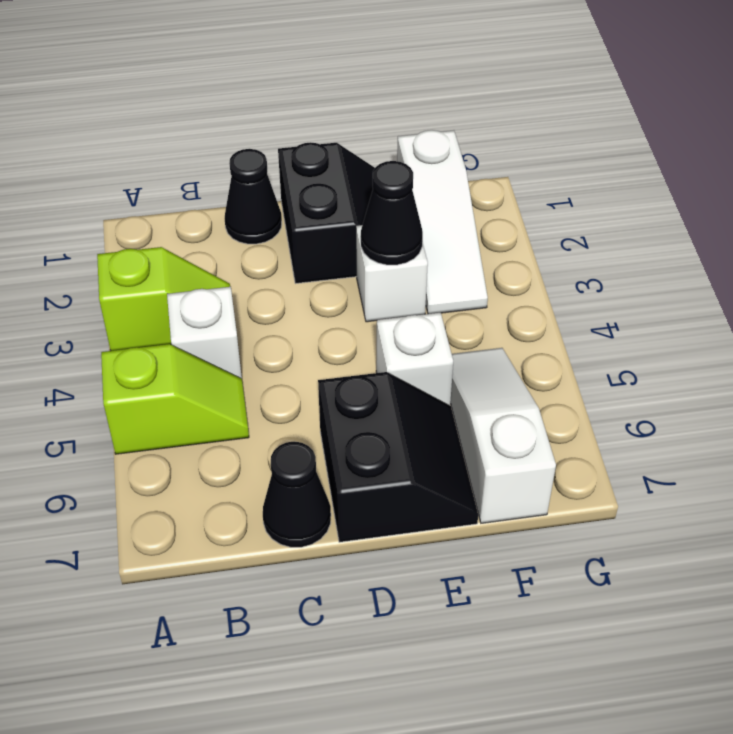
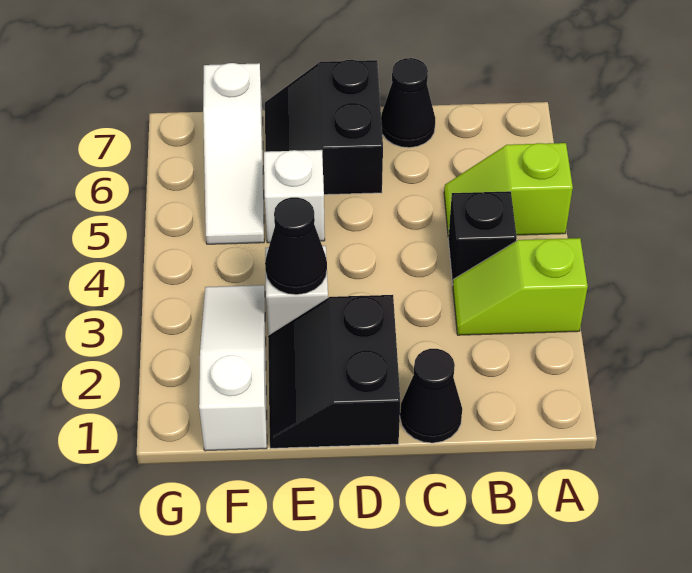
white brick B4 level 1 -> black brick B4 level 1

